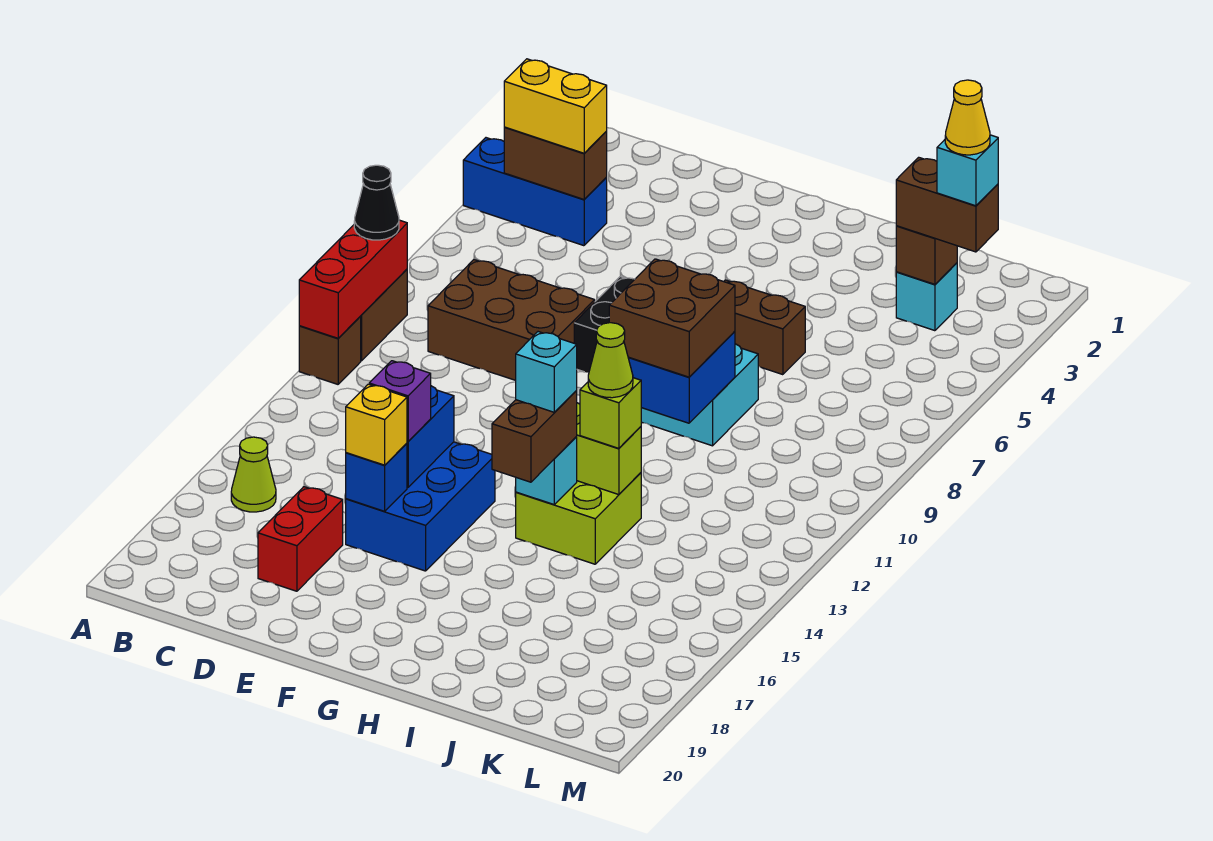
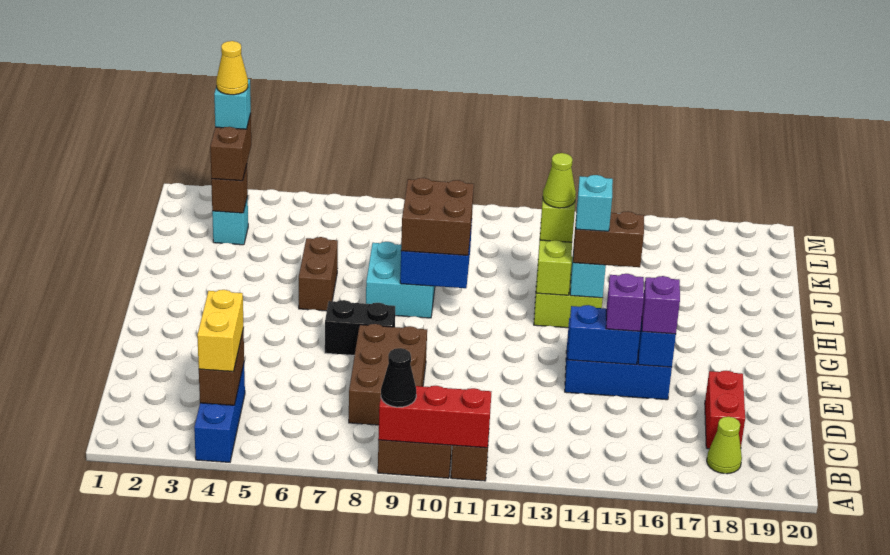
lime cone B16 level 1 -> lime cone B18 level 1
red brick D17:D18 level 1 -> red brick C18:D18 level 1
yellow brick E16 level 3 -> purple brick E16 level 3

